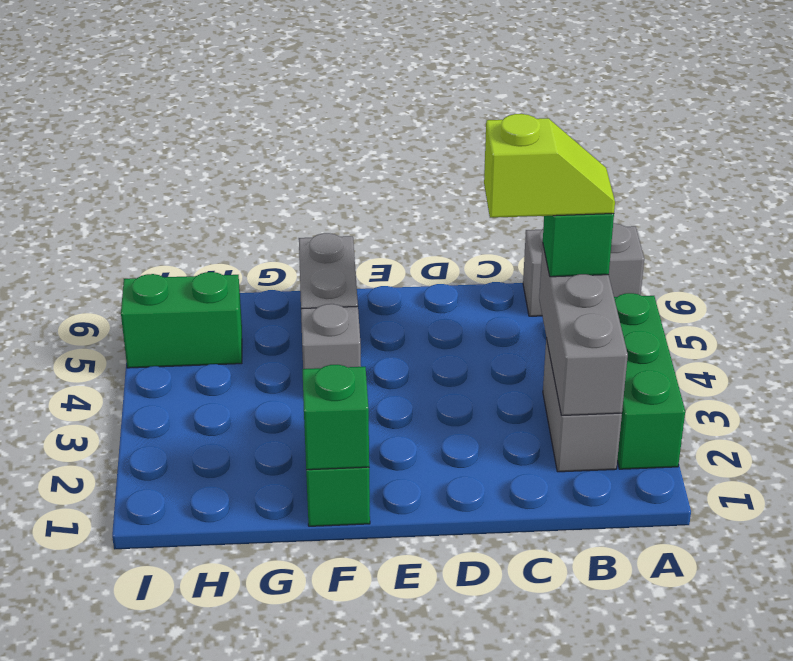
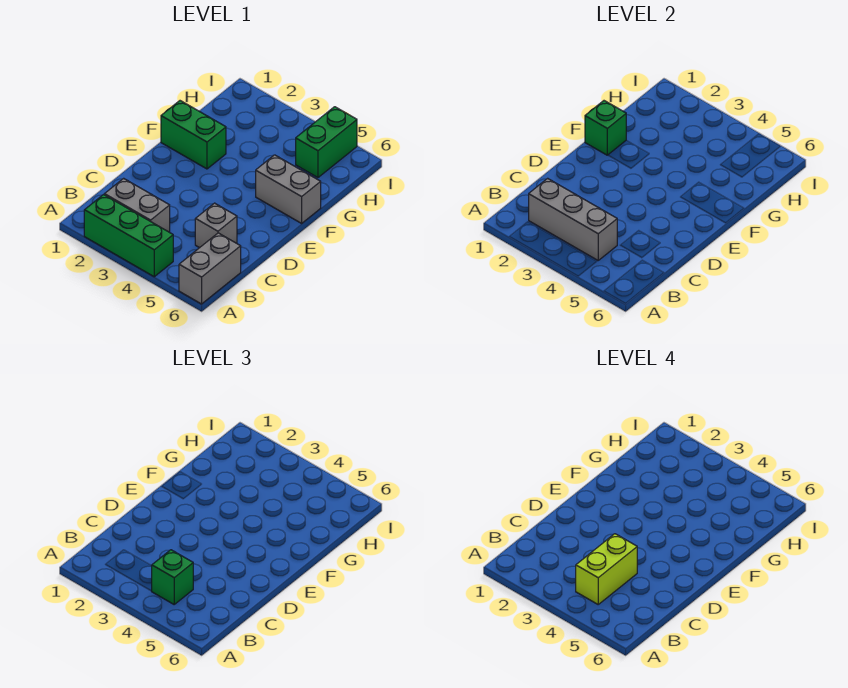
lime slope B4:C4 level 4 top C -> lime brick B4:C4 level 4
grey brick F4 level 1 -> grey brick C5 level 1

